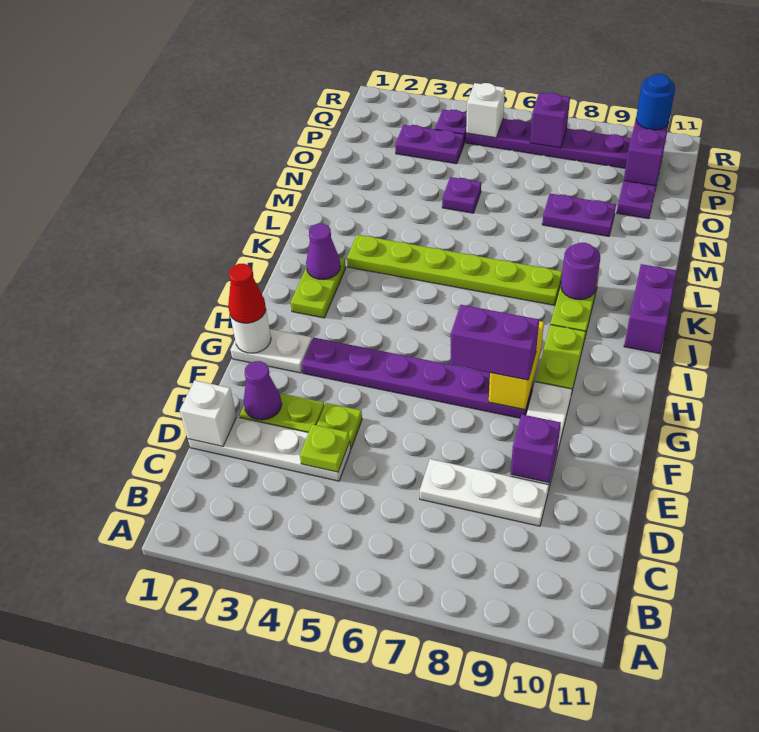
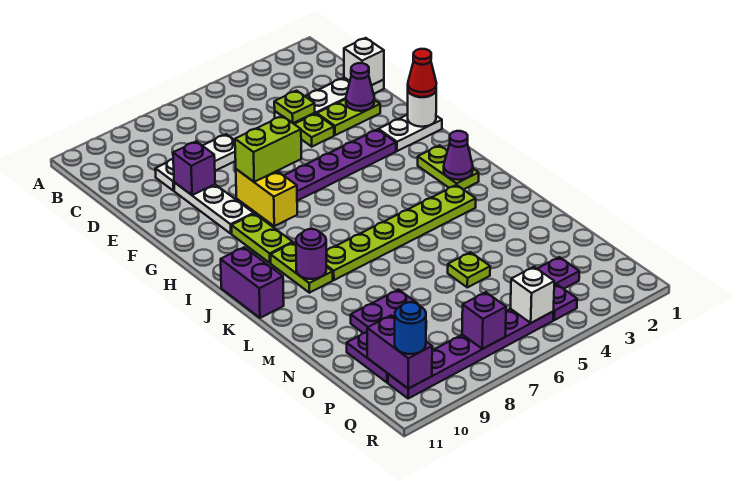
purple brick G7:G8 level 3 -> lime brick G7:G8 level 3
purple plate N5 level 1 -> lime plate N5 level 1

